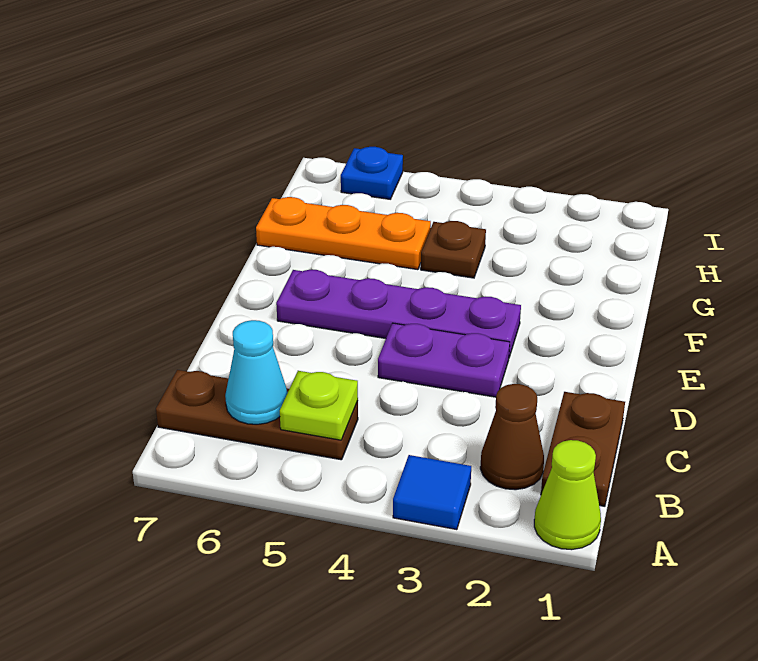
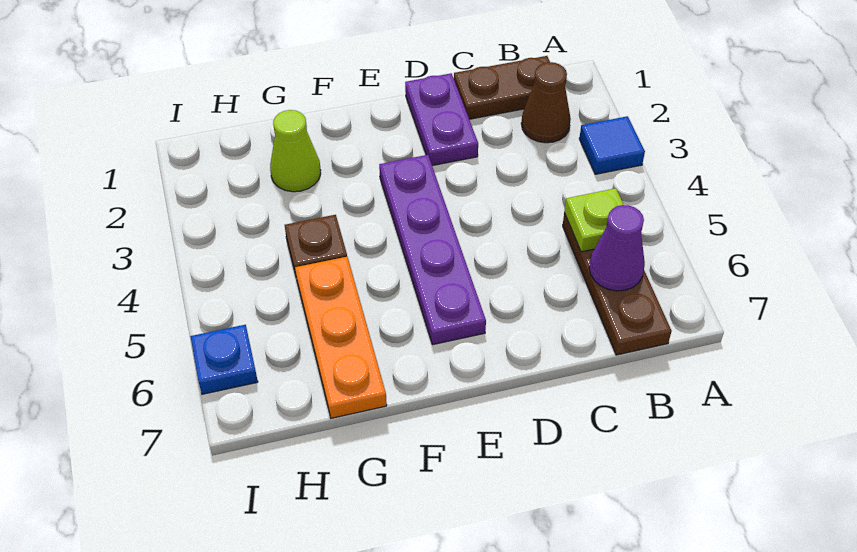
lime cone A1 level 1 -> lime cone G2 level 1
cyan cone B6 level 2 -> purple cone B6 level 2
purple plate D3:D4 level 1 -> purple plate D1:D2 level 1

